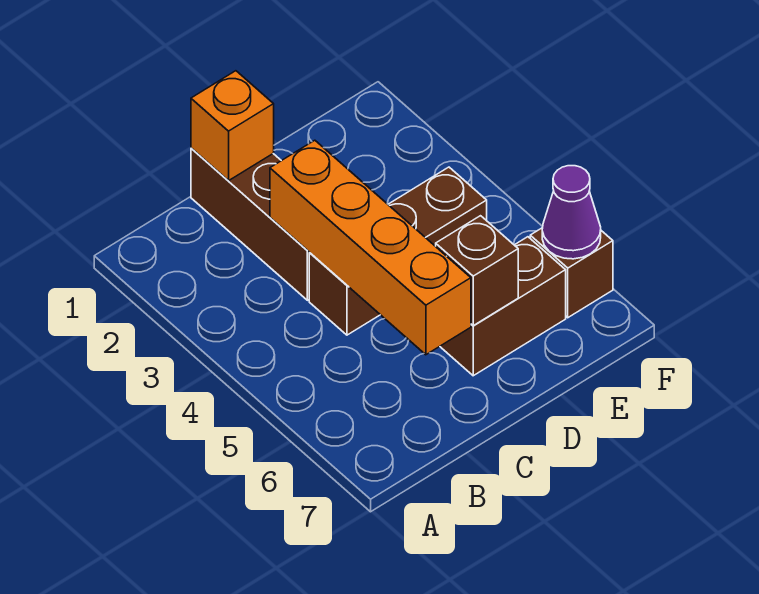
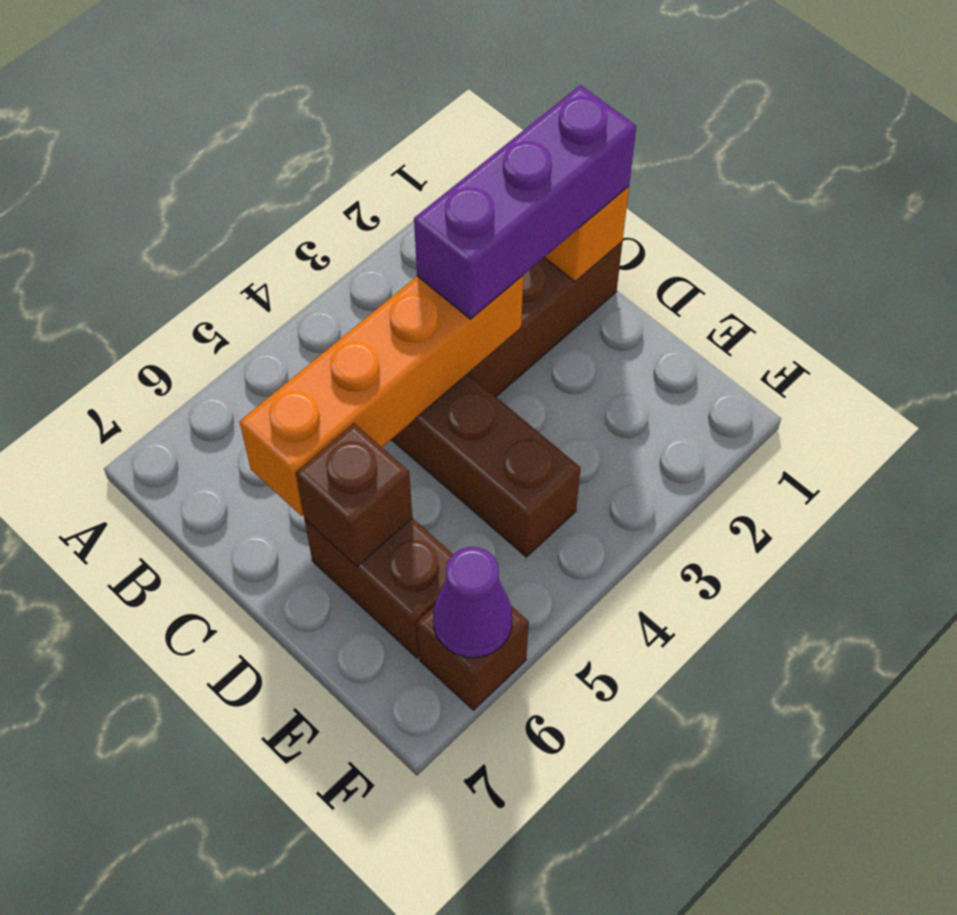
none -> purple brick C1:C3 level 3

